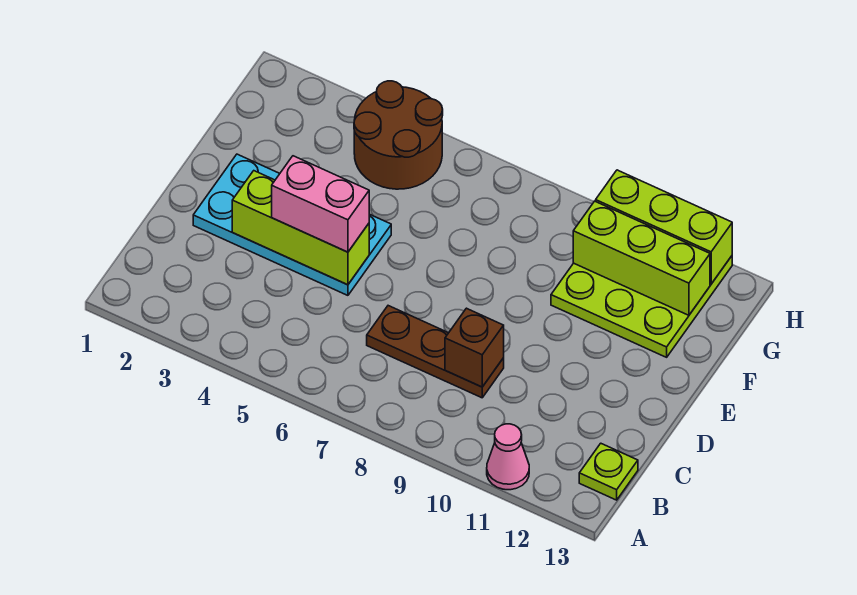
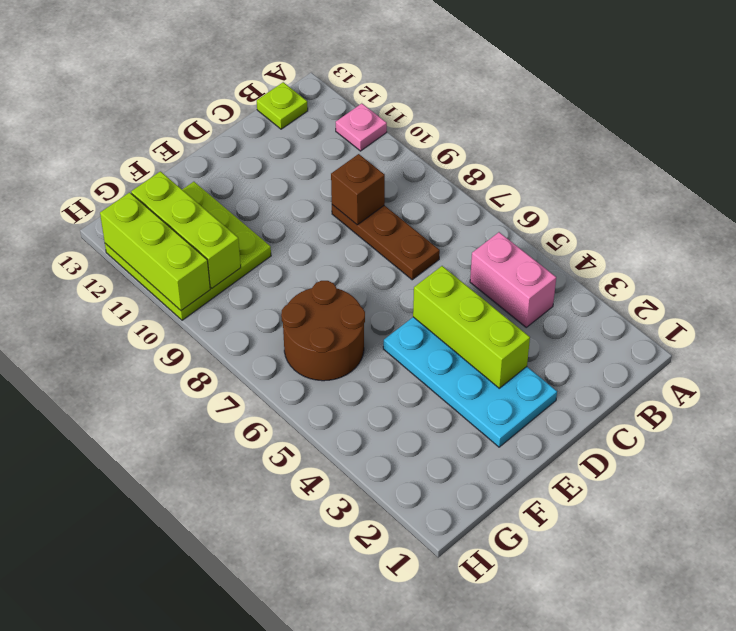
pink cone A11 level 1 -> pink plate A11 level 1
pink brick D4:D5 level 3 -> pink brick B4:B5 level 1
brown round brick G4:H5 level 1 -> brown round brick F6:G7 level 1

